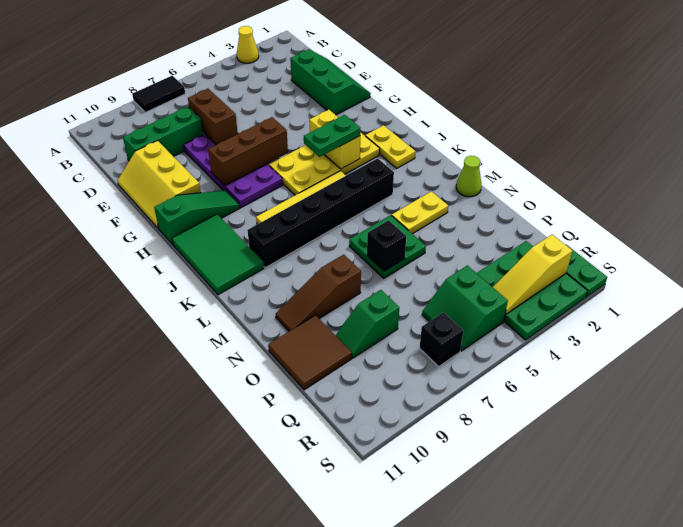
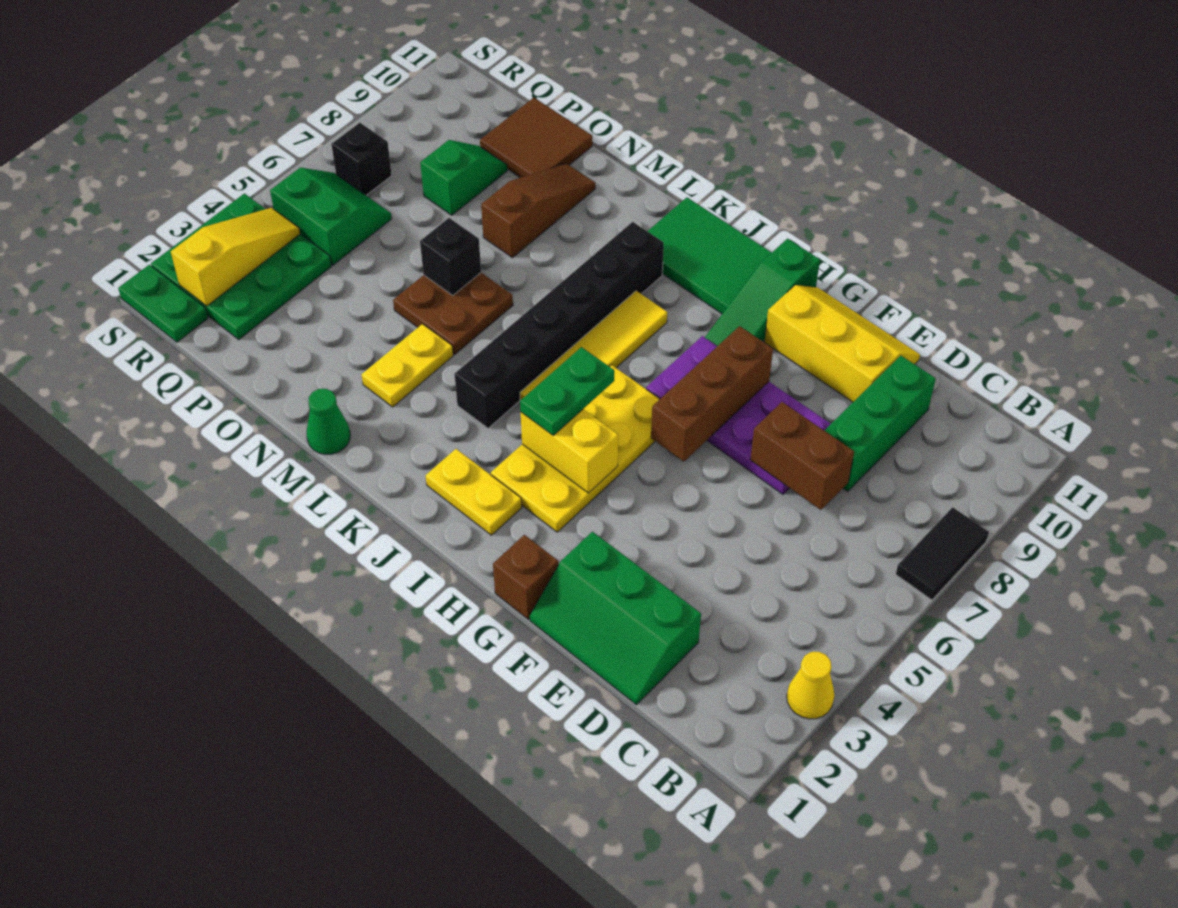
none -> brown brick G1 level 1
lime cone M1 level 1 -> green cone M1 level 1
green plate M5:N6 level 1 -> brown plate M5:N6 level 1

